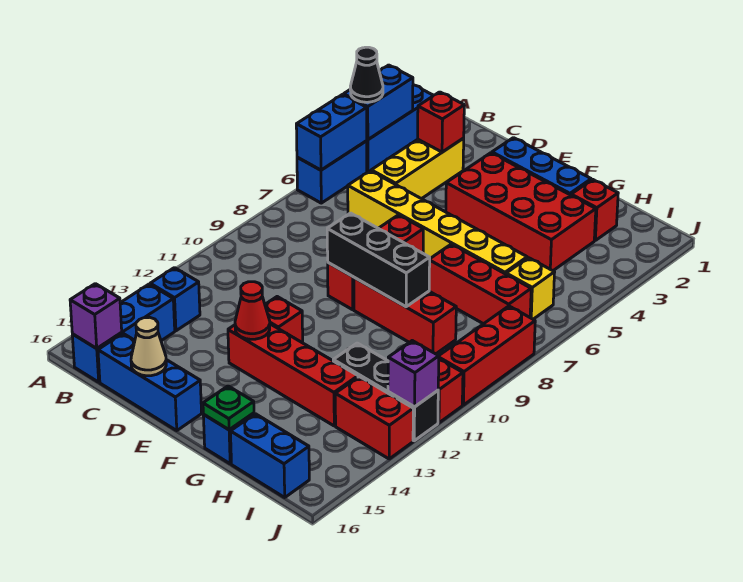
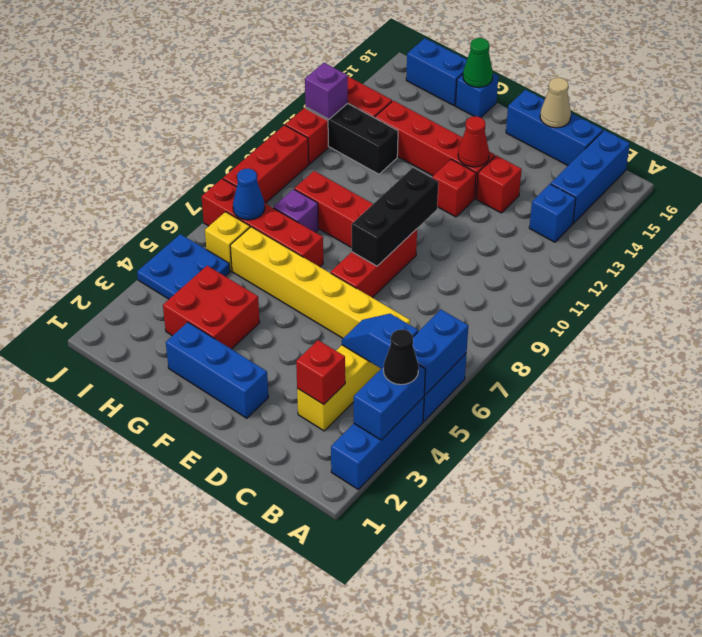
none -> blue slope B5:C5 level 2 top B
purple brick B16 level 2 -> purple brick H8 level 1
red brick E3:H4 level 1 -> red brick G3:H4 level 1
black brick E9:G9 level 2 -> black brick E8:E10 level 2
red brick G7:I7 level 1 -> red brick G7:J7 level 1
green plate G16 level 2 -> green cone G16 level 2
red brick H2 level 1 -> red brick D13 level 1
none -> blue plate I4:J5 level 1
none -> blue cone I7 level 2

